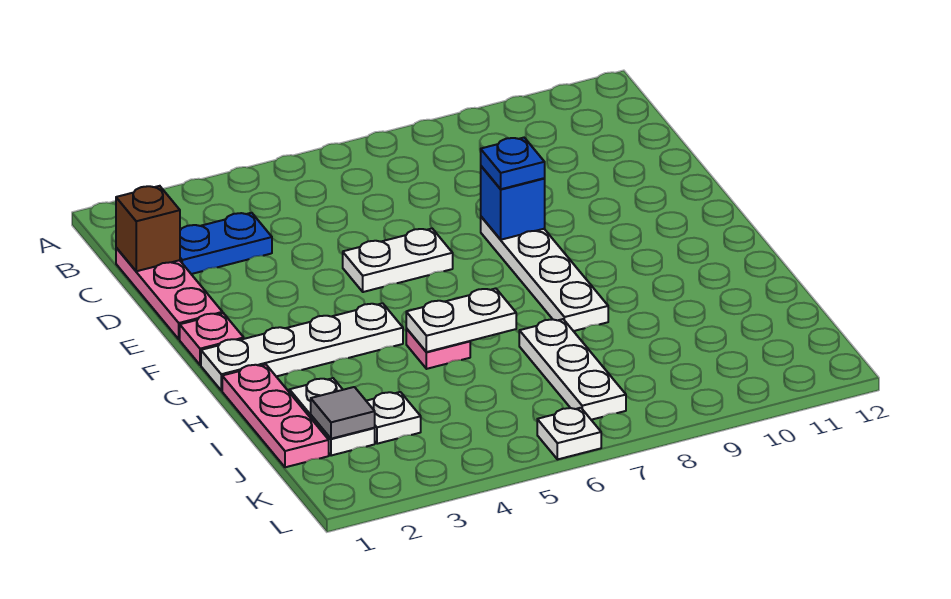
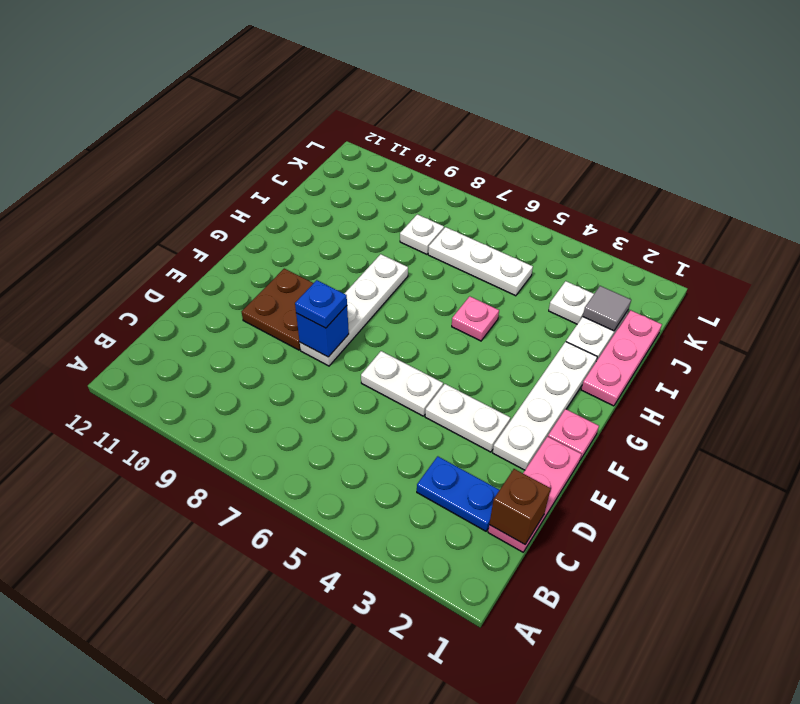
none -> brown plate E9:F10 level 1
white plate G1:G4 level 1 -> white plate E2:H2 level 1
white plate H5:H6 level 2 -> white plate E3:E4 level 1
white plate I7:K7 level 1 -> white plate J5:J7 level 1
white plate L6 level 1 -> white plate J8 level 1

